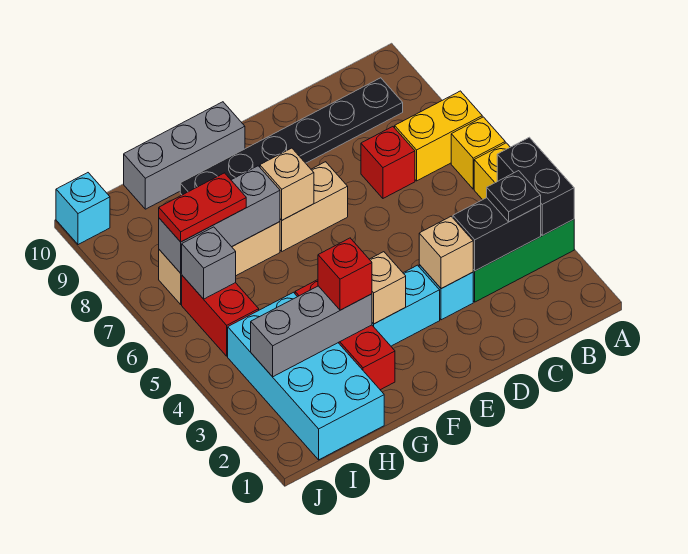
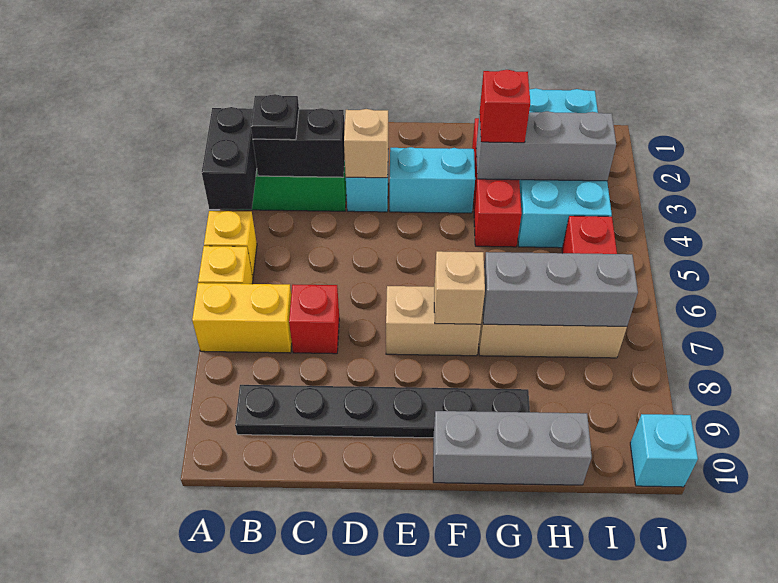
tan brick F3 level 2 -> none
red plate H7:I7 level 3 -> none
grey brick I6 level 2 -> none

